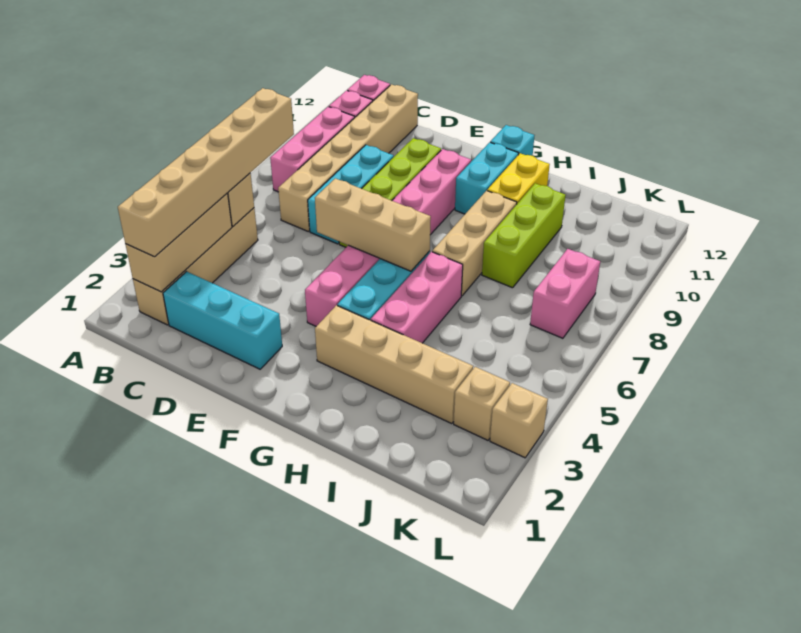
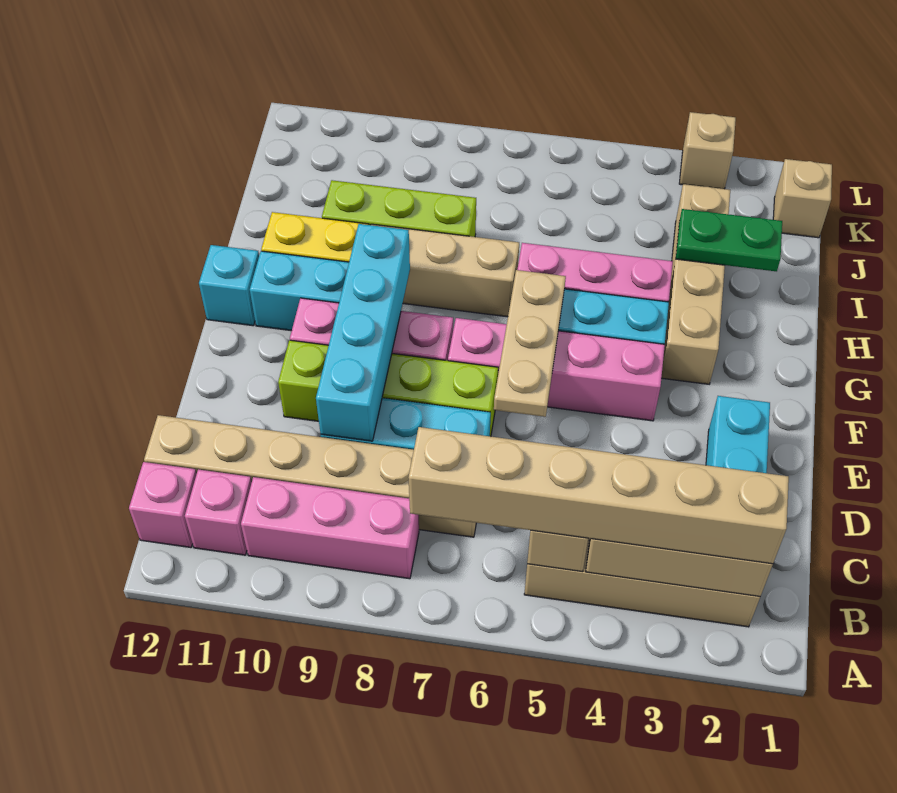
none -> cyan brick D9:G9 level 2
tan brick E6:G6 level 2 -> tan plate E6:G6 level 2
none -> green plate I2:I3 level 2
tan brick K3 level 1 -> tan brick K1 level 1
pink brick K7:K8 level 1 -> none

